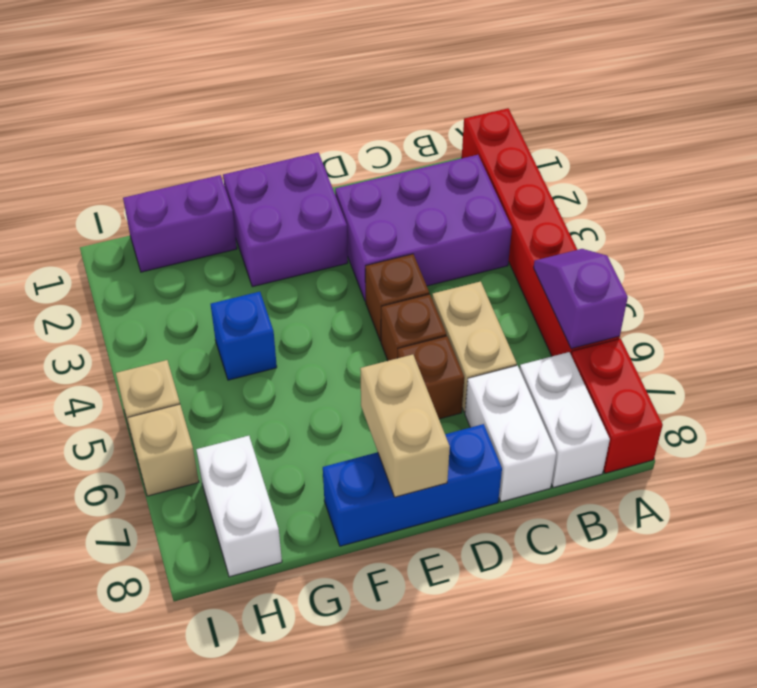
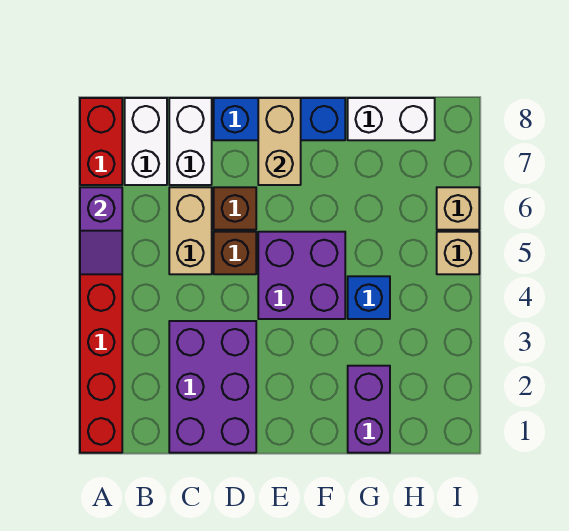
purple brick B2:D3 level 1 -> purple brick C1:D3 level 1
brown brick D4 level 1 -> none
purple brick E1:F2 level 1 -> purple brick E4:F5 level 1
purple brick G1:H1 level 1 -> purple brick G1:G2 level 1
white brick H7:H8 level 1 -> white brick G8:H8 level 1

